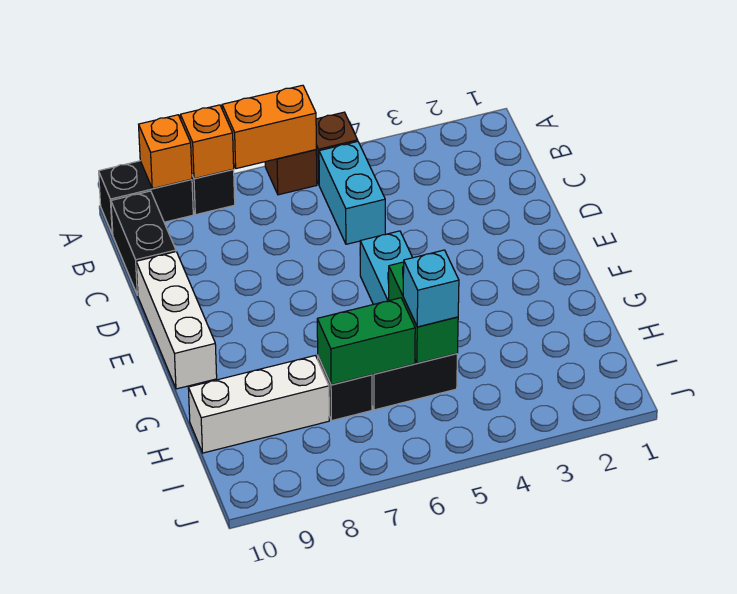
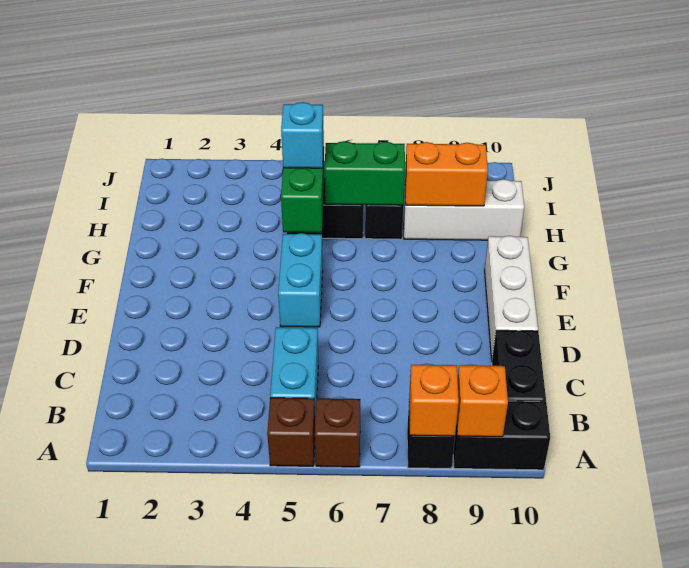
orange brick A6:A7 level 2 -> orange brick H8:H9 level 2

